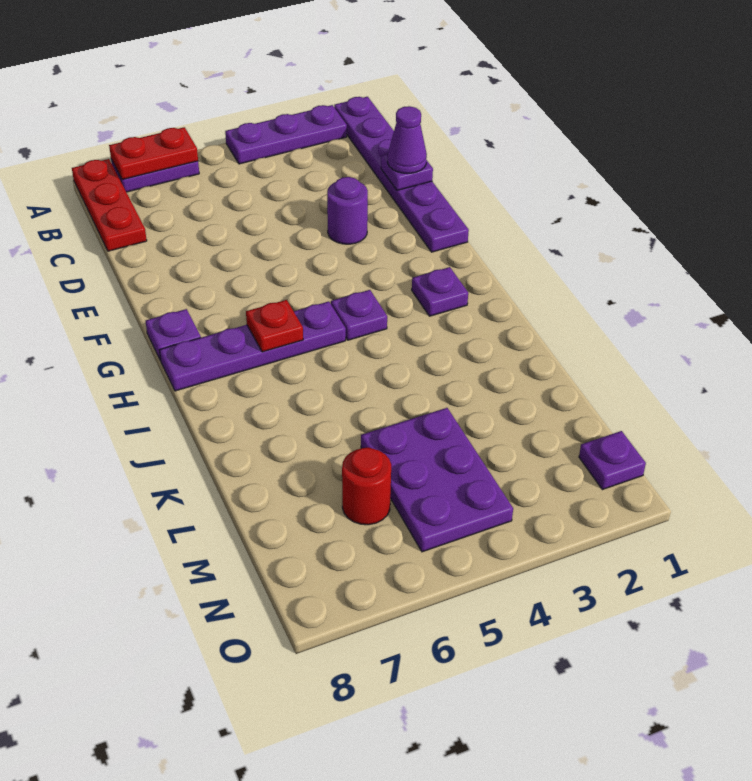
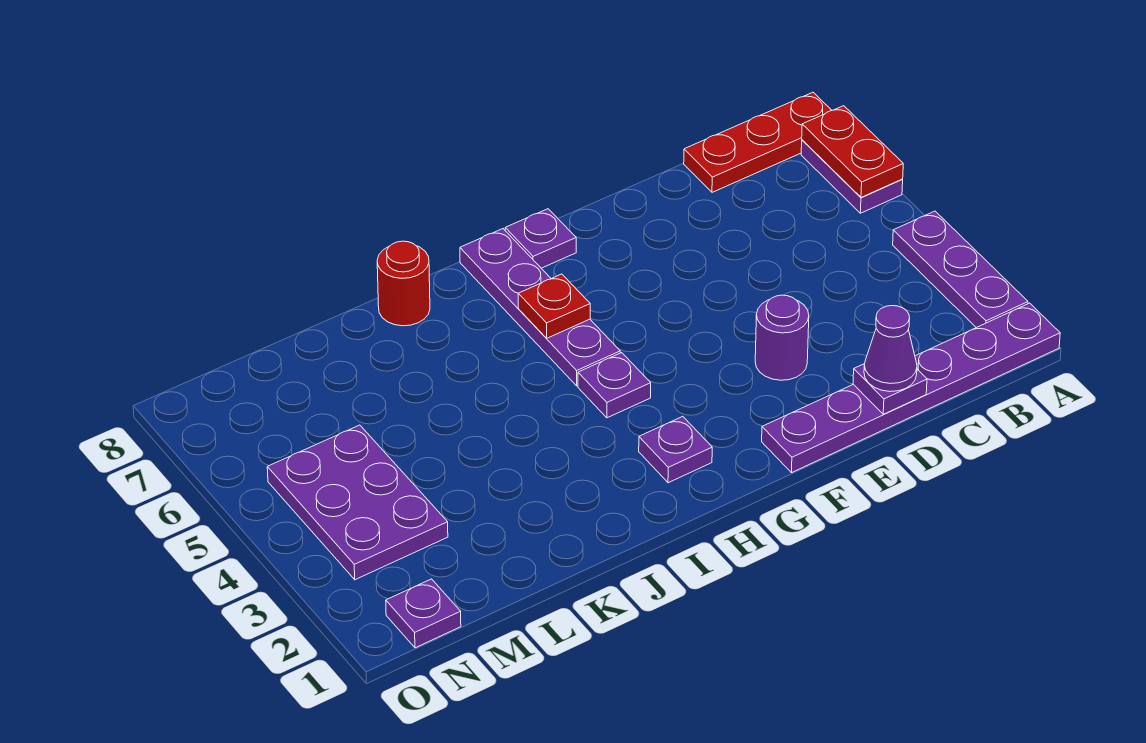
purple plate L4:N5 level 1 -> purple plate M3:N5 level 1
red round brick M6 level 1 -> red round brick J8 level 1

